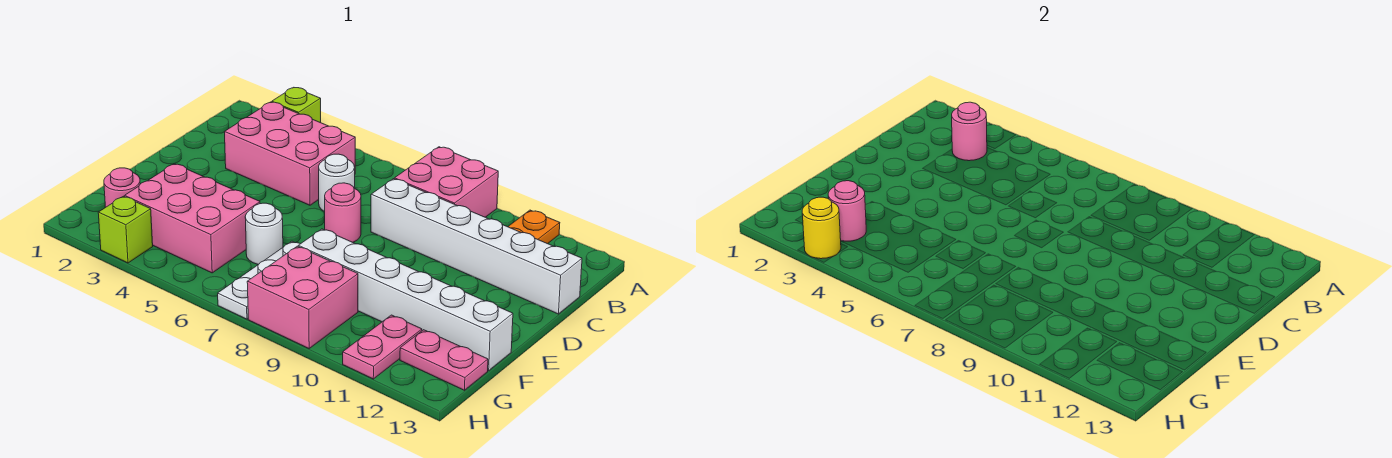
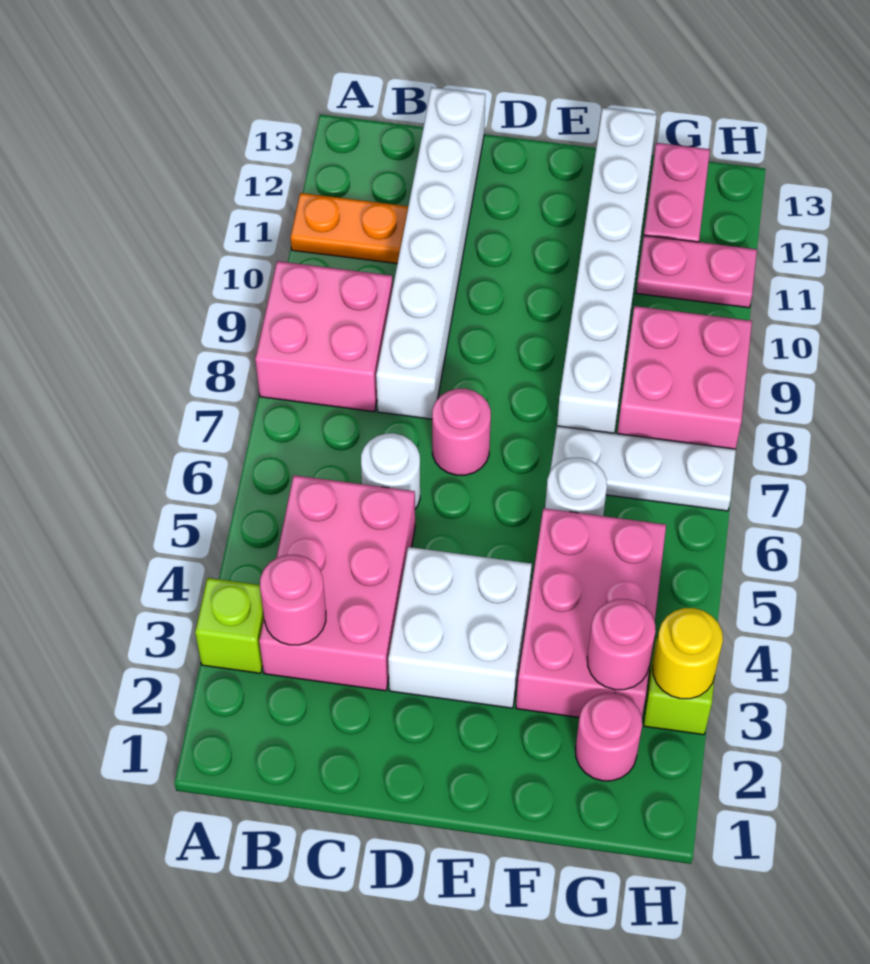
none -> white brick D3:E4 level 1

